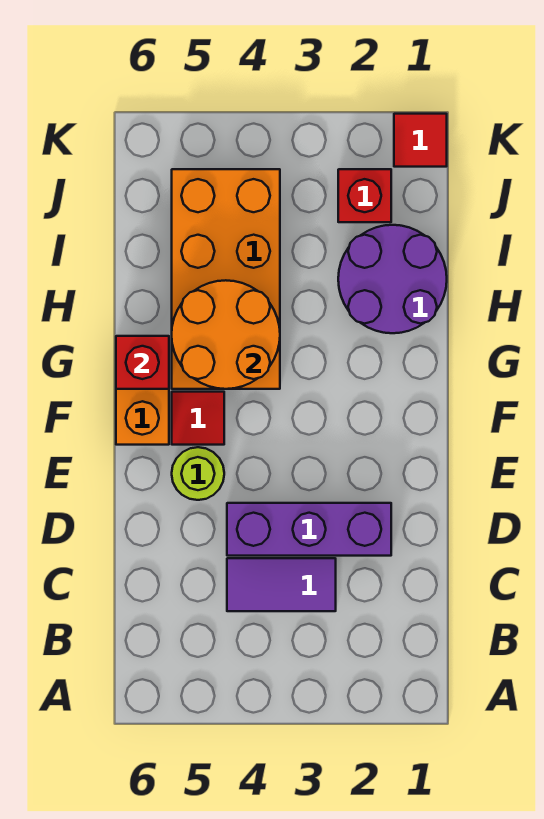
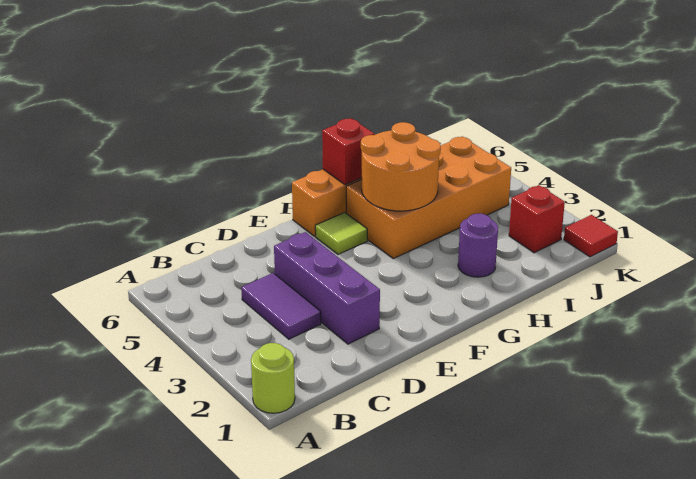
lime round brick E5 level 1 -> lime round brick A1 level 1
red tile F5 level 1 -> lime tile F5 level 1
purple round brick H1:I2 level 1 -> purple round brick H2 level 1

